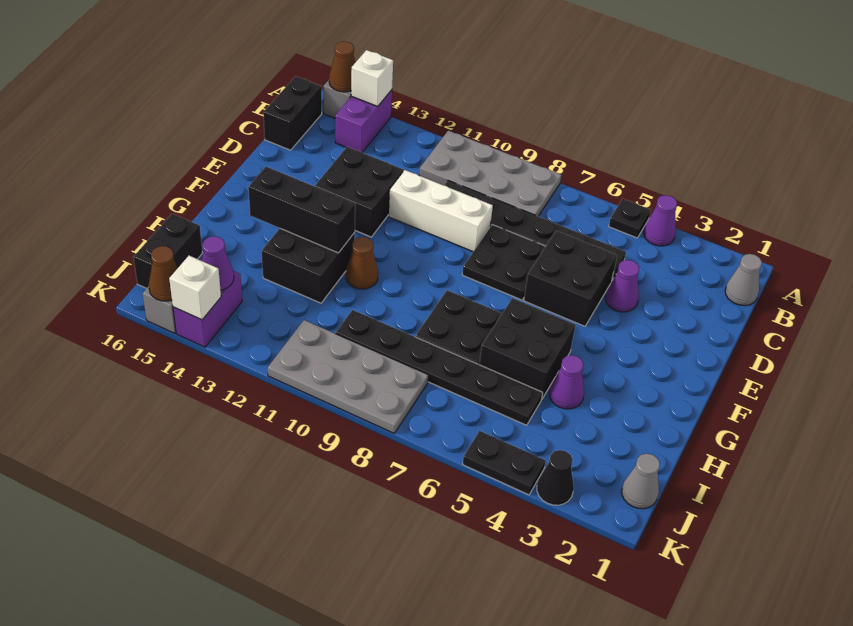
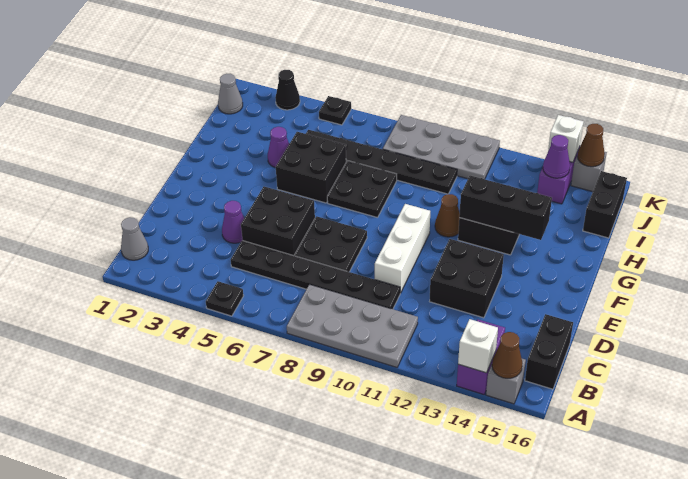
purple cone A4 level 1 -> none
white brick D9:D11 level 1 -> white brick D10:F10 level 1
black plate K4:K5 level 1 -> black plate K5 level 1

